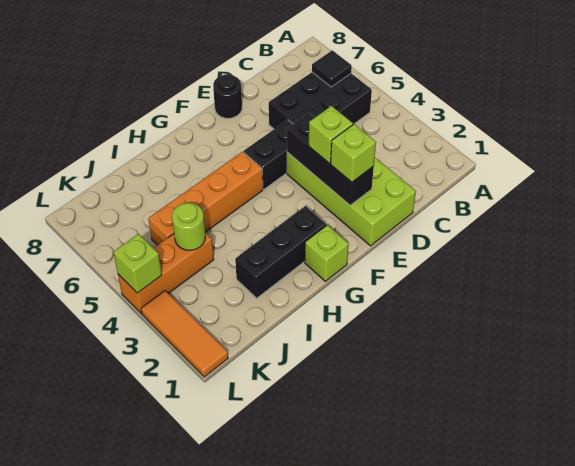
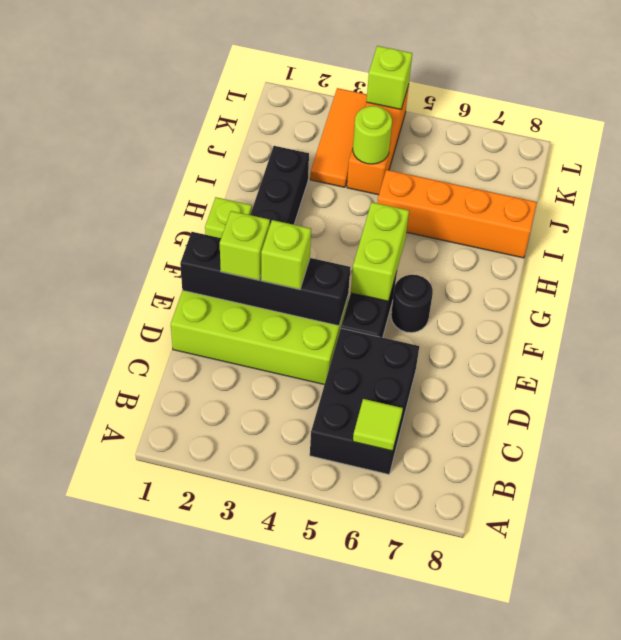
black tile B6 level 2 -> lime tile B6 level 2
black brick E2:E4 level 2 -> black brick E1:E4 level 2
black round brick E8 level 1 -> black round brick F6 level 1
none -> lime brick F5:G5 level 2
orange brick G5:J5 level 1 -> orange brick I5:I8 level 1
orange tile L1:L3 level 1 -> orange tile J3:L3 level 1

